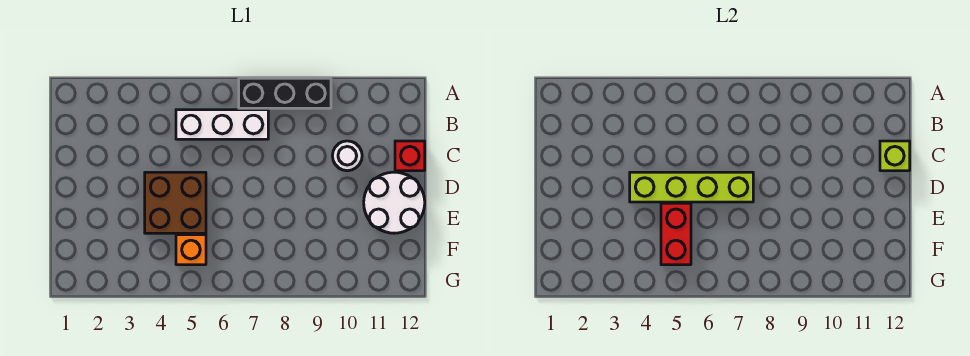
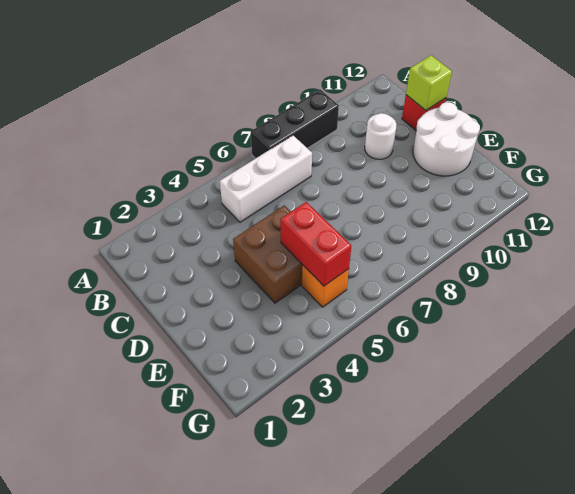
lime brick D4:D7 level 2 -> none

